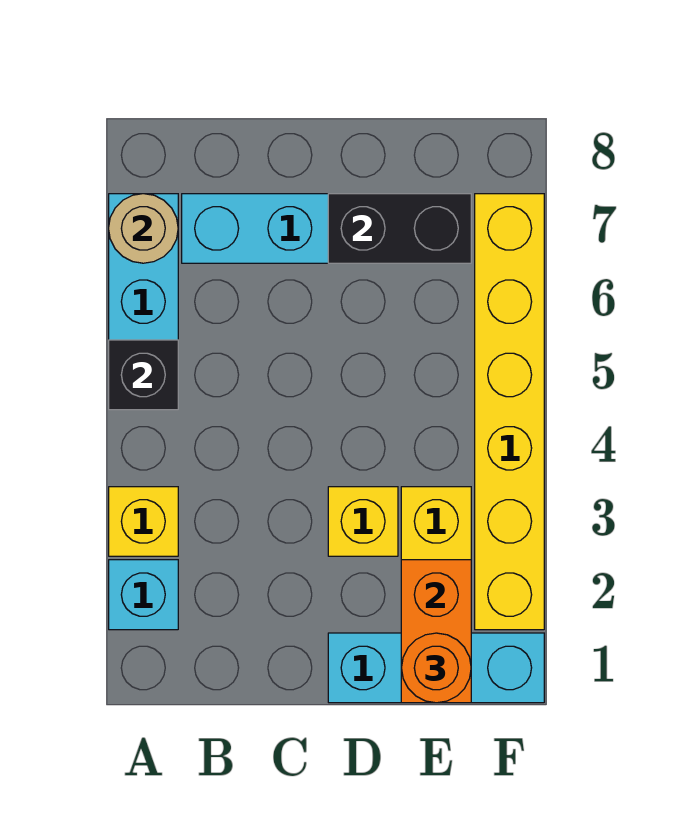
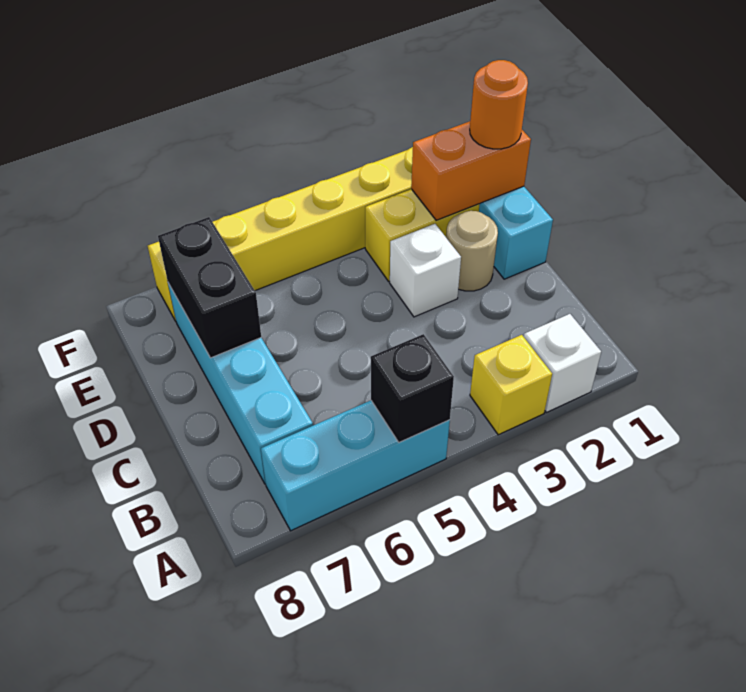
cyan brick A2 level 1 -> white brick A2 level 1
tan round brick A7 level 2 -> tan round brick D2 level 1
yellow brick D3 level 1 -> white brick D3 level 1

